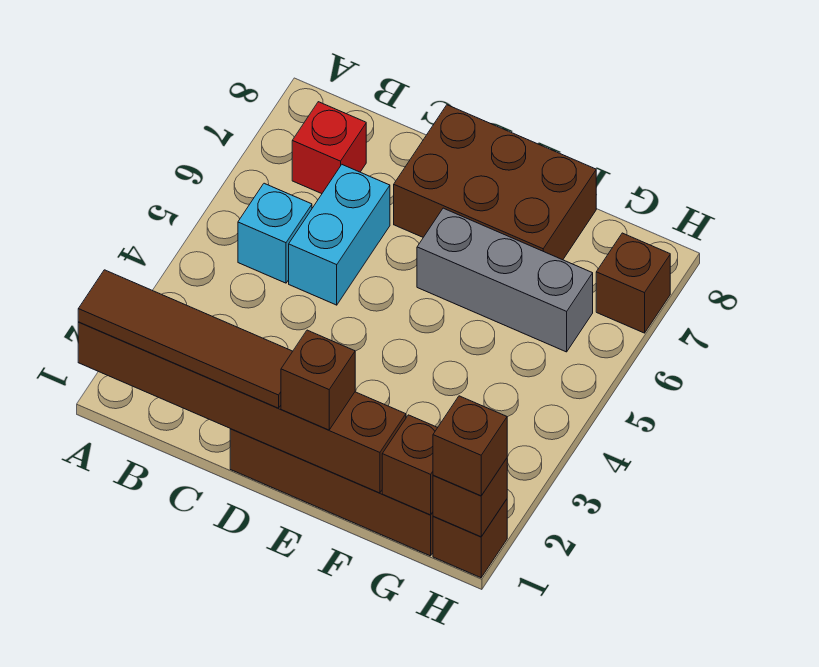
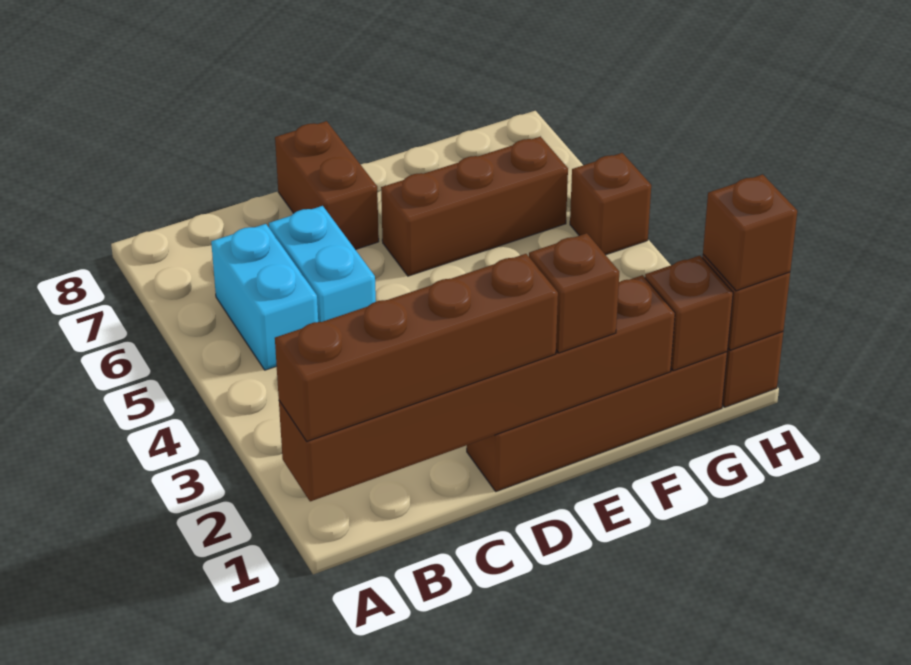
brown tile A1:D1 level 3 -> brown brick A1:D1 level 3
cyan brick B5 level 1 -> cyan brick B5:B6 level 1
red brick B7 level 1 -> none
brown brick D7:F8 level 1 -> brown brick D7:D8 level 1
grey brick E6:G6 level 1 -> brown brick E6:G6 level 1
brown brick H7 level 1 -> brown brick H5 level 1

